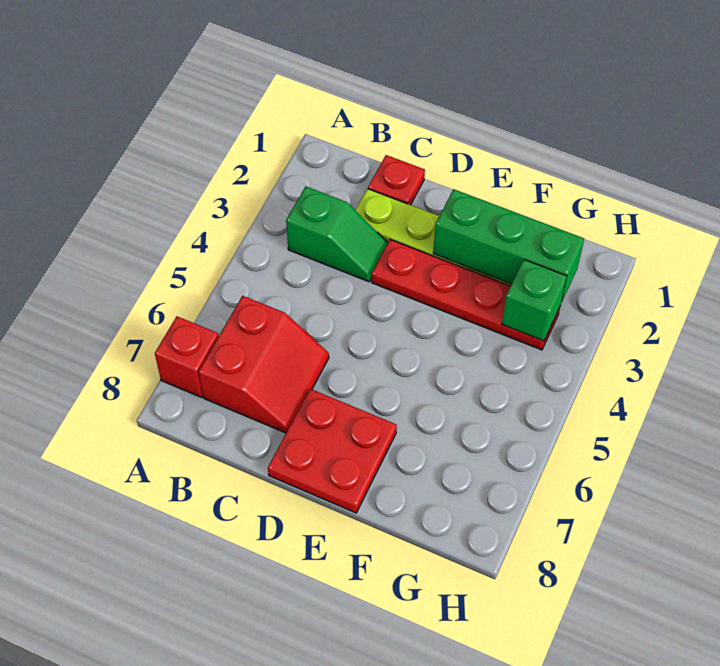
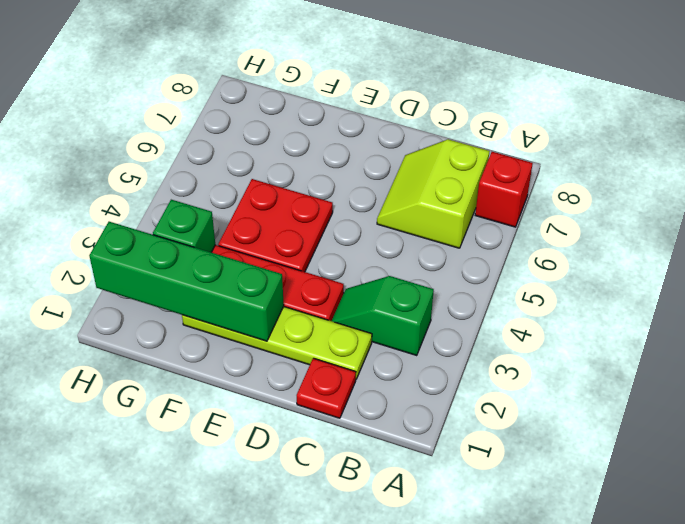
red slope B6:C7 level 1 top B -> lime slope B6:C7 level 1 top B
red plate D7:E8 level 1 -> red plate E4:F5 level 1
green brick E2:G2 level 2 -> green brick E2:H2 level 2

